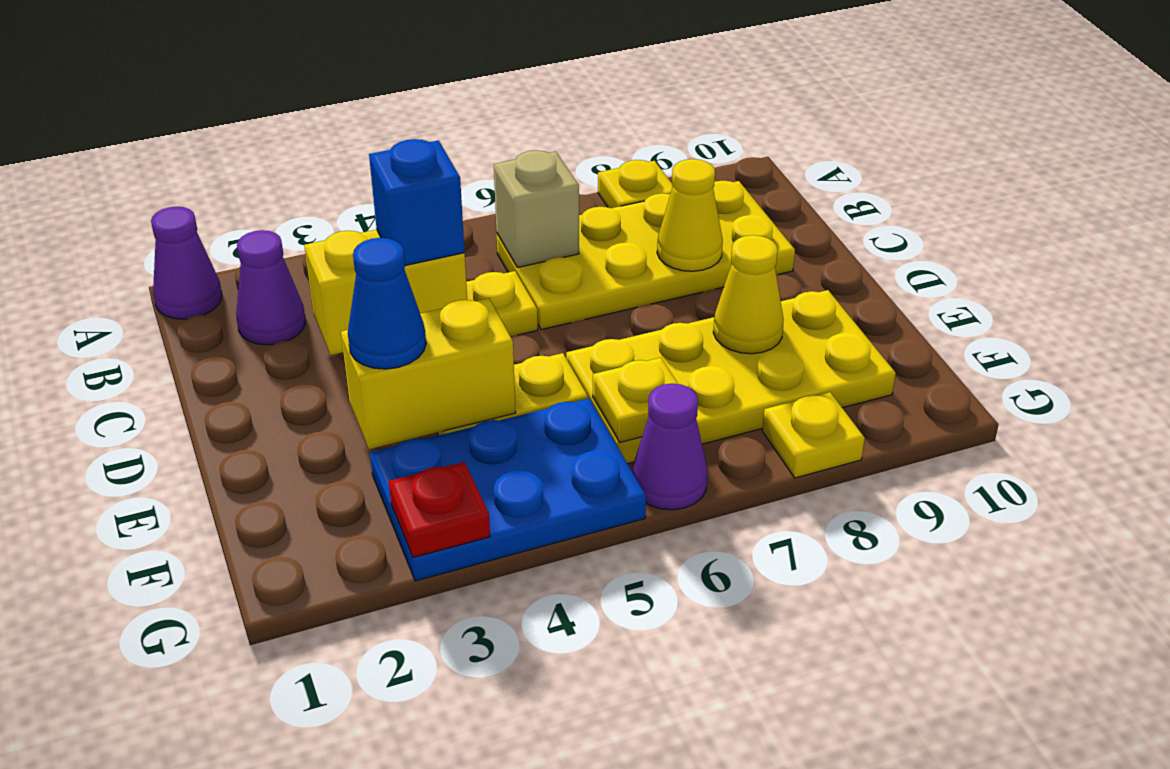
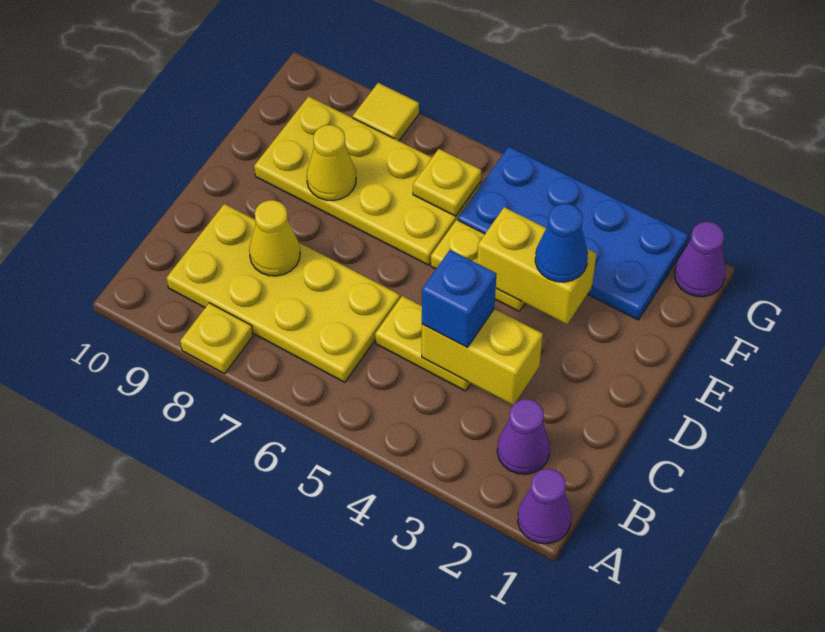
tan brick B6 level 2 -> none
blue plate F3:G5 level 1 -> blue plate F2:G5 level 1
red plate G3 level 2 -> none
purple cone G6 level 1 -> purple cone G1 level 1
yellow plate G8 level 1 -> yellow tile G8 level 1

